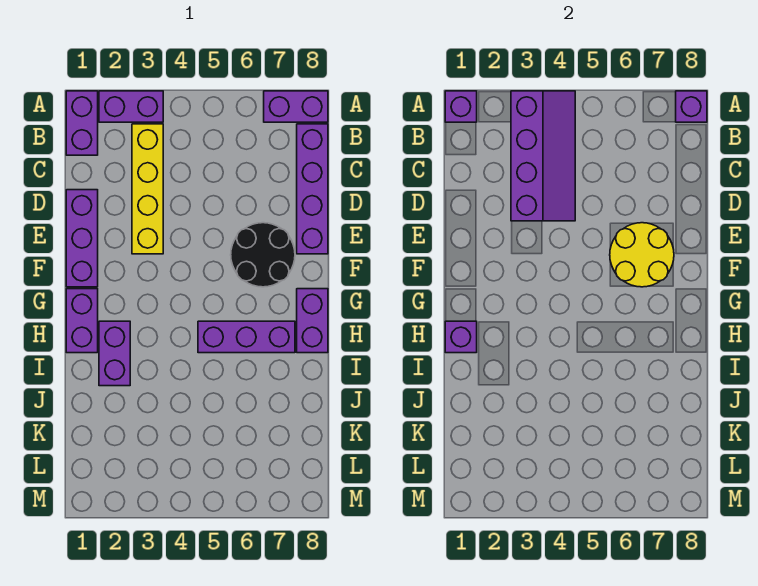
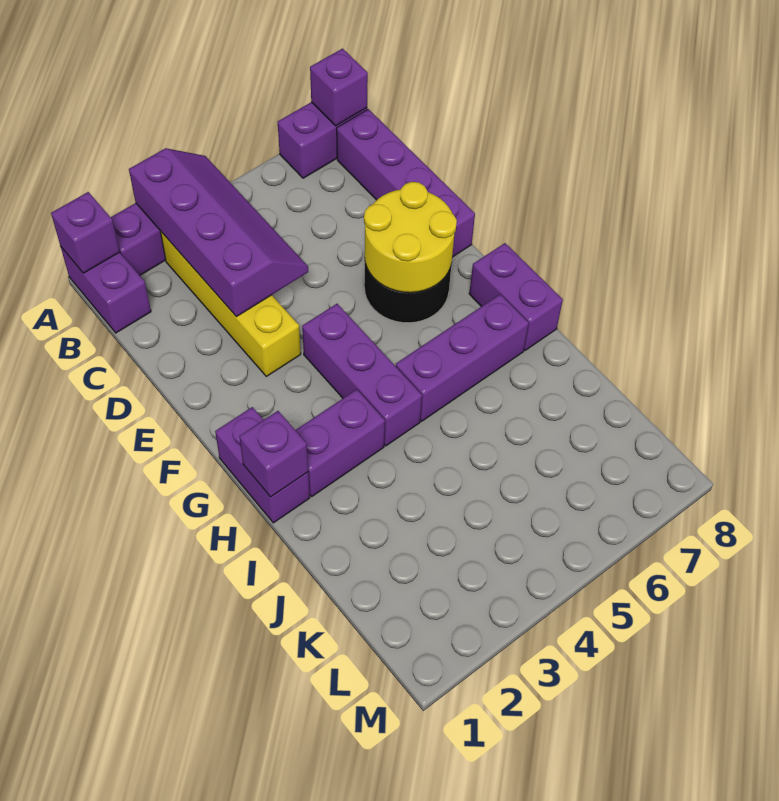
purple brick D1:F1 level 1 -> purple brick F4:H4 level 1
purple brick H2:I2 level 1 -> purple brick H2:H3 level 1

